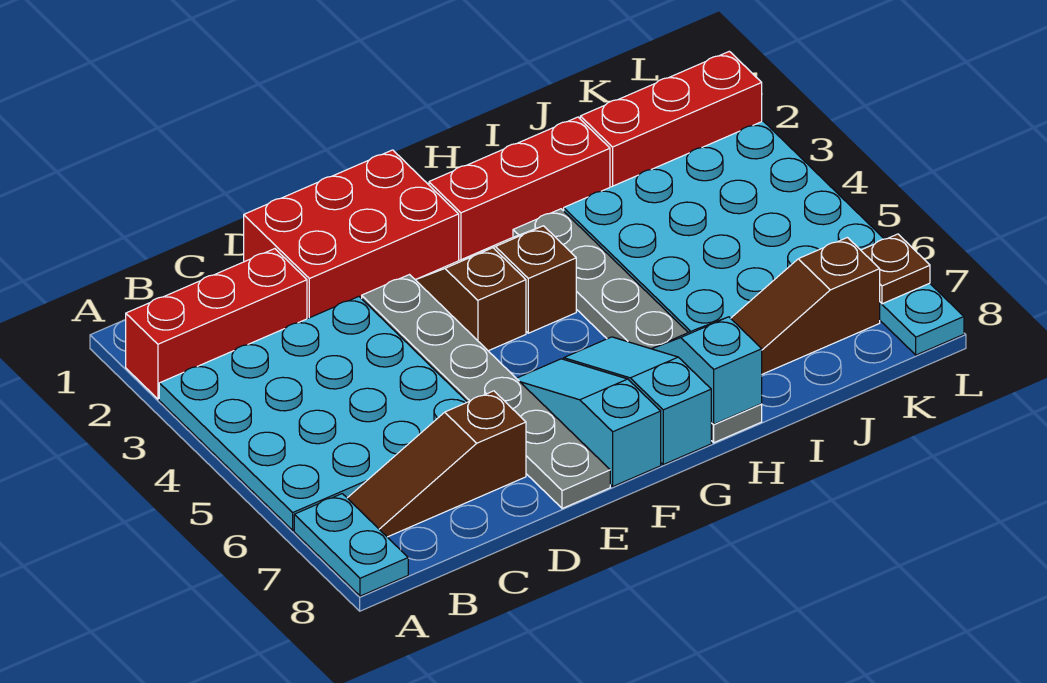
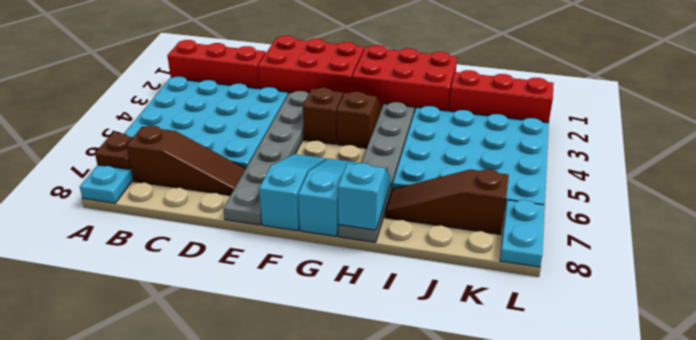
brown slope B7:D7 level 1 top D -> brown slope B7:D7 level 1 top B
red brick G2:I2 level 1 -> red brick G1:I2 level 1
brown plate L7 level 2 -> brown plate A7 level 2

